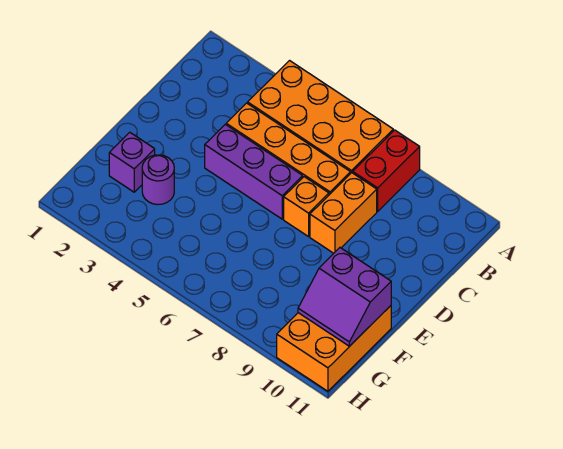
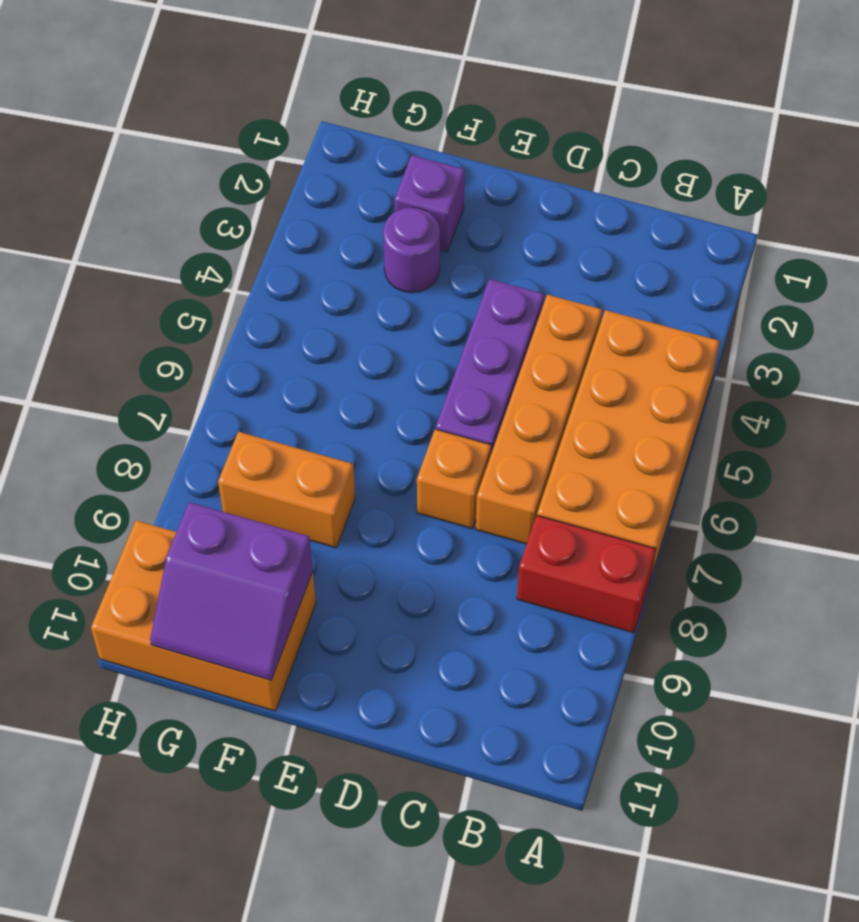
orange brick C8:D8 level 1 -> orange brick F8:G8 level 1
purple slope F10:G11 level 2 top F -> purple slope F10:G11 level 2 top 10

